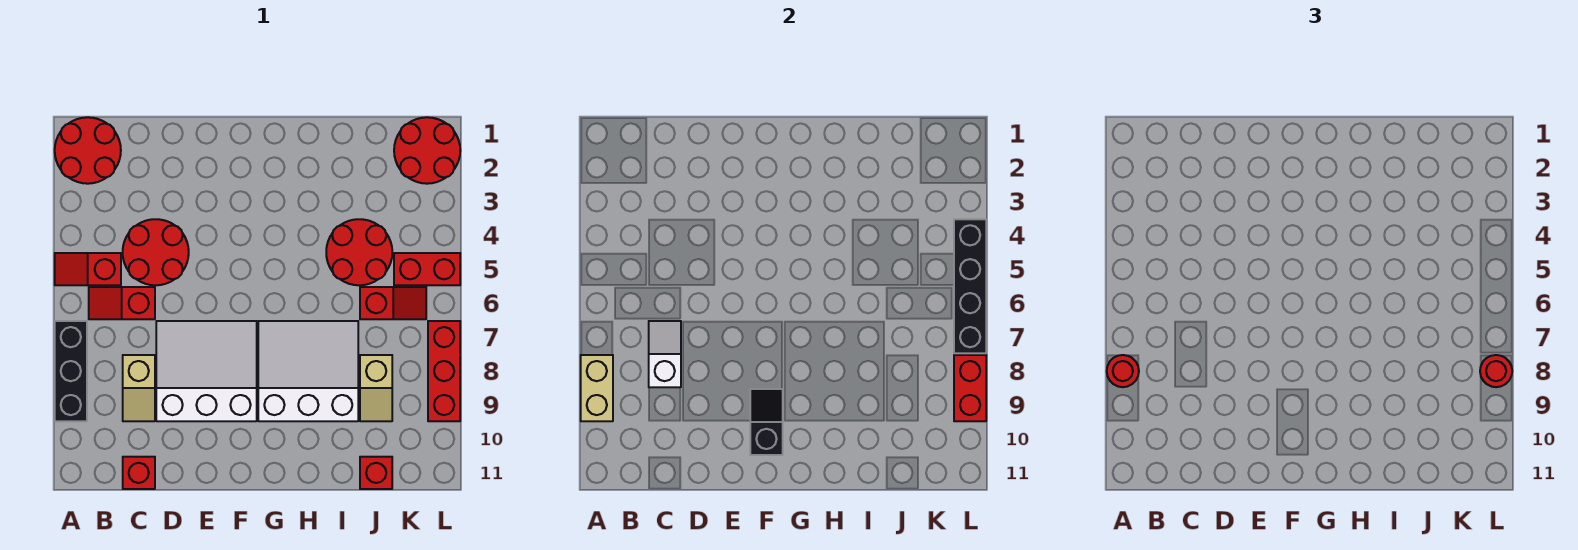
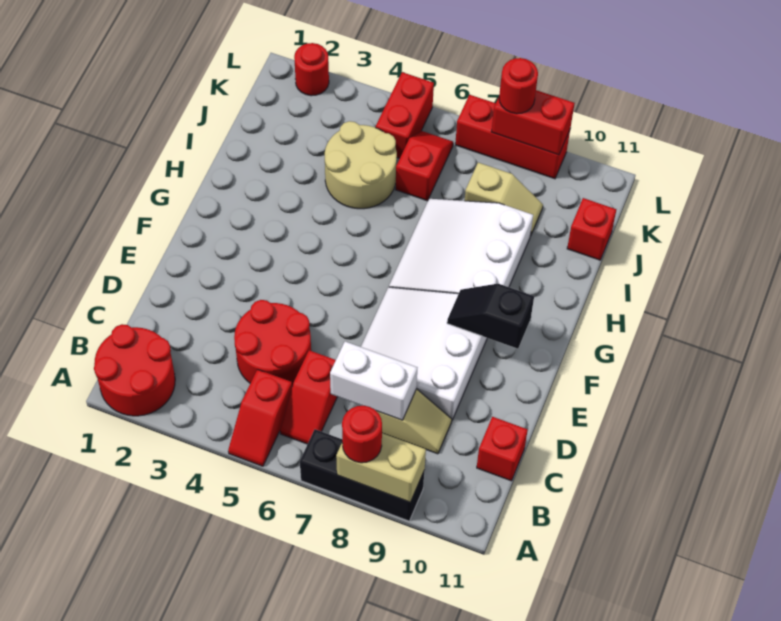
white slope C7:C8 level 2 top 8 -> white brick C7:C8 level 2
red round brick I4:J5 level 1 -> tan round brick I4:J5 level 1
red round brick K1:L2 level 1 -> red round brick L2 level 1
black brick L4:L7 level 2 -> none

